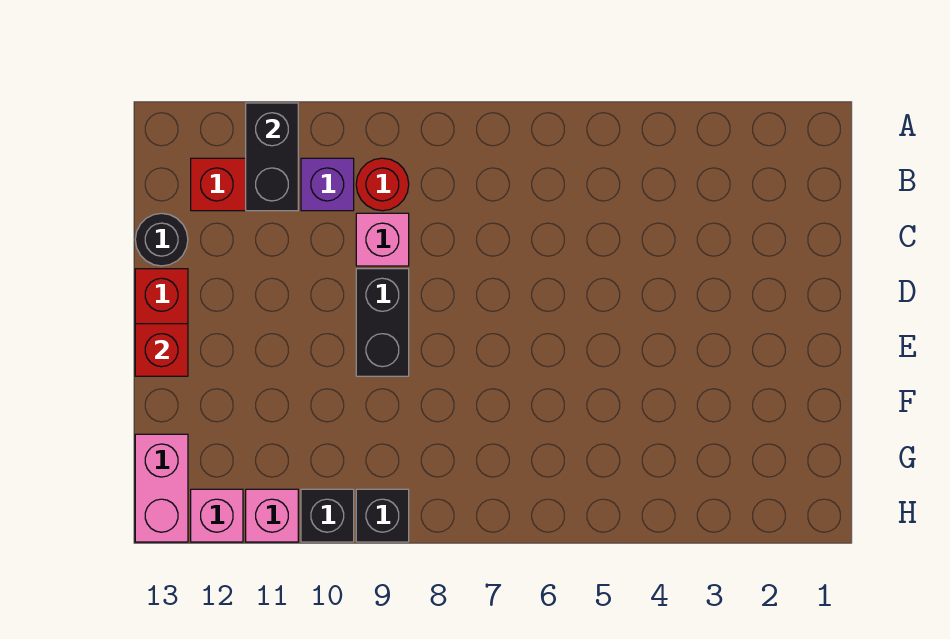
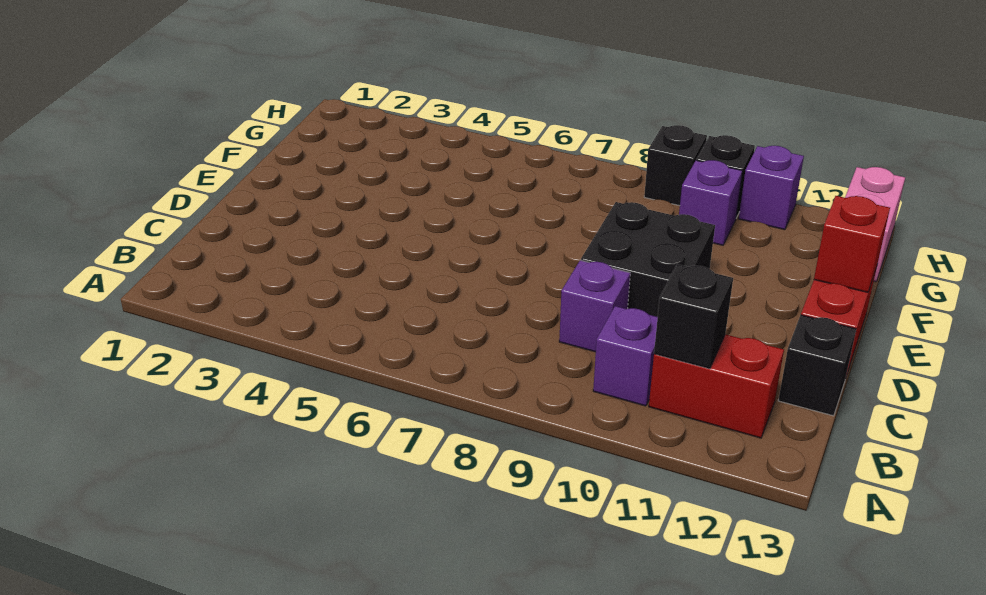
black brick A11:B11 level 2 -> black brick B11 level 2
red round brick B9 level 1 -> none
pink brick C9 level 1 -> purple brick C9 level 1
black round brick C13 level 1 -> black brick C13 level 1
black brick D9:E9 level 1 -> black brick D9:E10 level 1
none -> purple brick G10 level 1
pink brick H11 level 1 -> purple brick H11 level 1
pink brick H12 level 1 -> none

